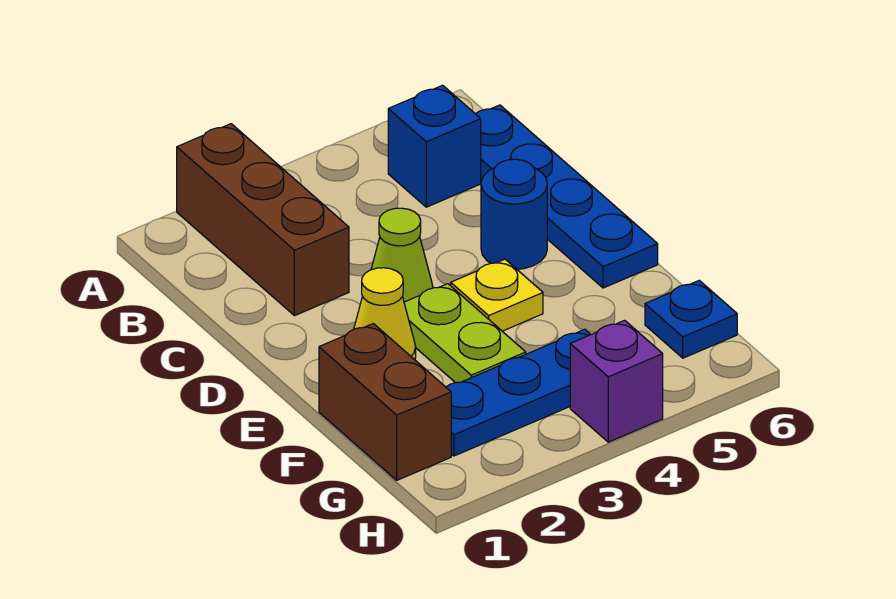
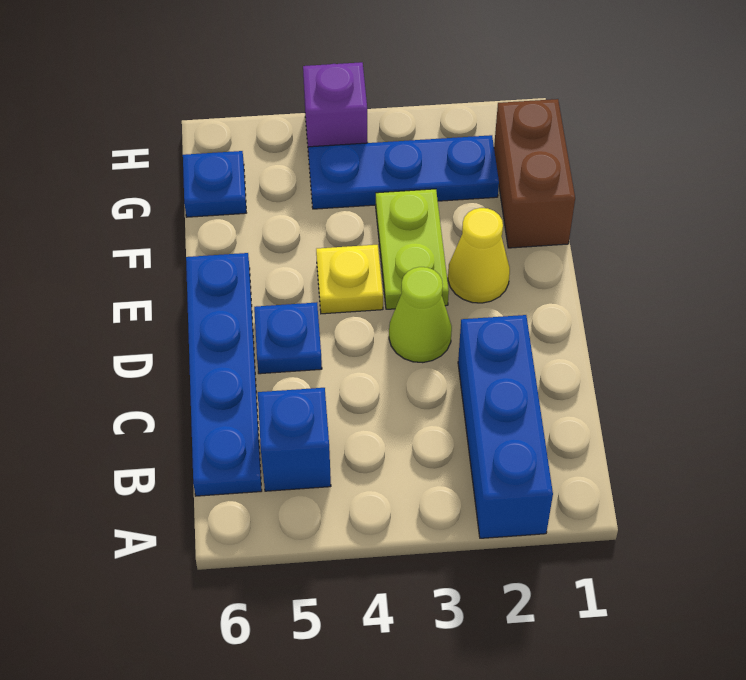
brown brick A2:C2 level 1 -> blue brick A2:C2 level 1
blue round brick D5 level 1 -> blue plate D5 level 1

